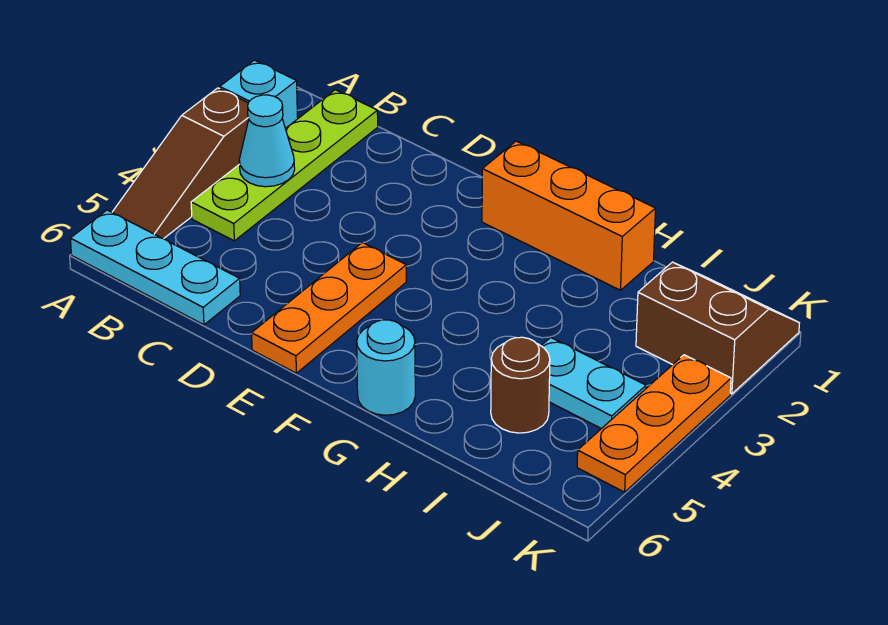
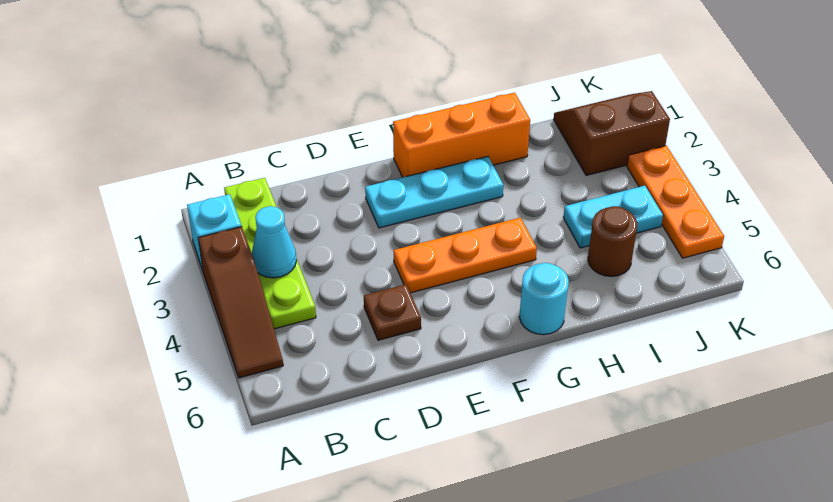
cyan plate A6:C6 level 1 -> cyan plate E2:G2 level 1
none -> brown plate D5 level 1
orange plate E4:E6 level 1 -> orange plate E4:G4 level 1

